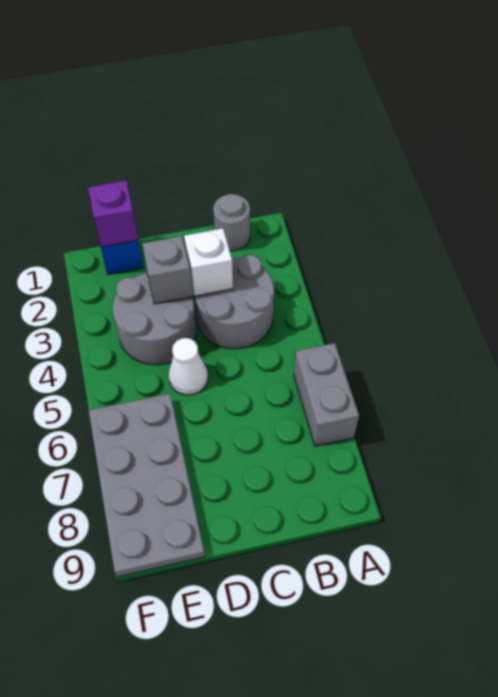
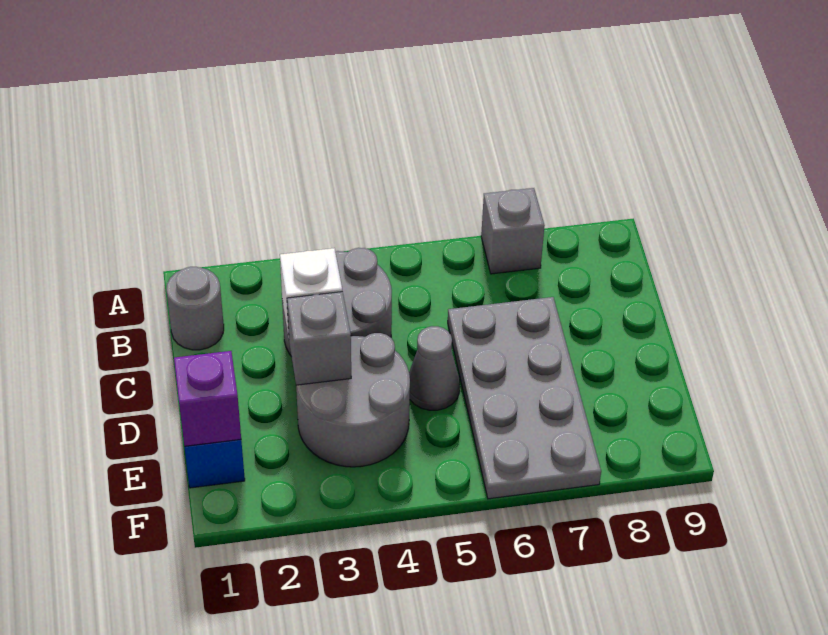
grey brick A6:A7 level 1 -> grey brick A7 level 1
white cone D5 level 1 -> grey cone D5 level 1
grey plate E6:F9 level 1 -> grey plate C6:F7 level 1

